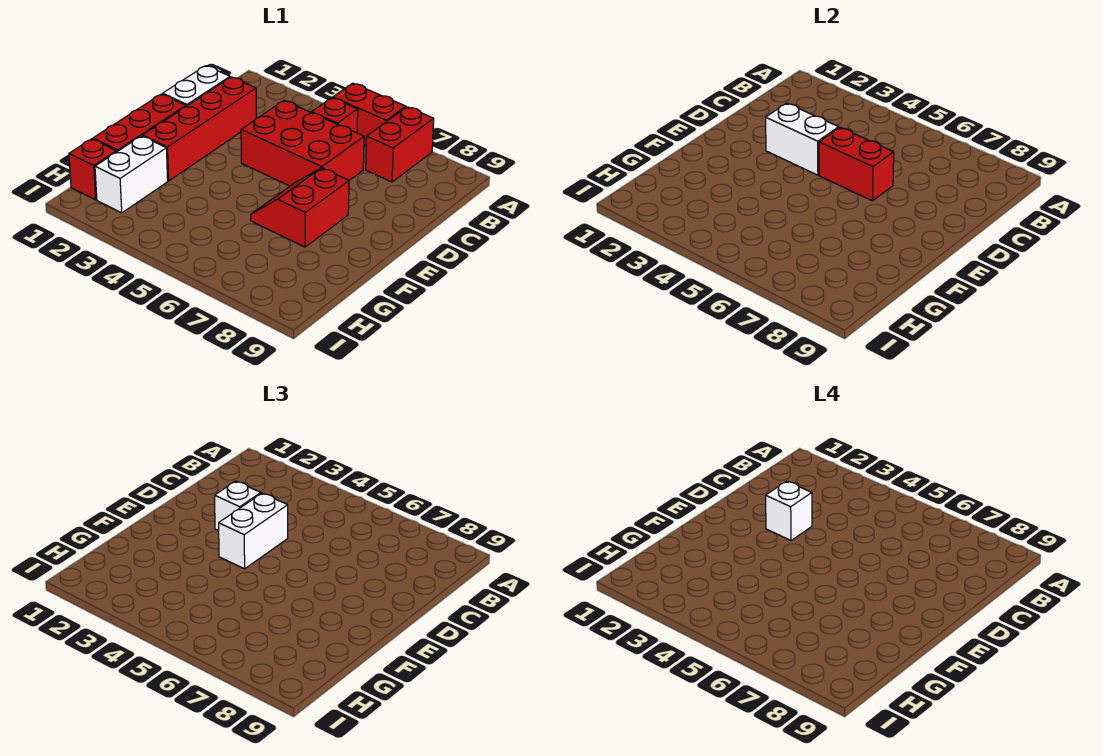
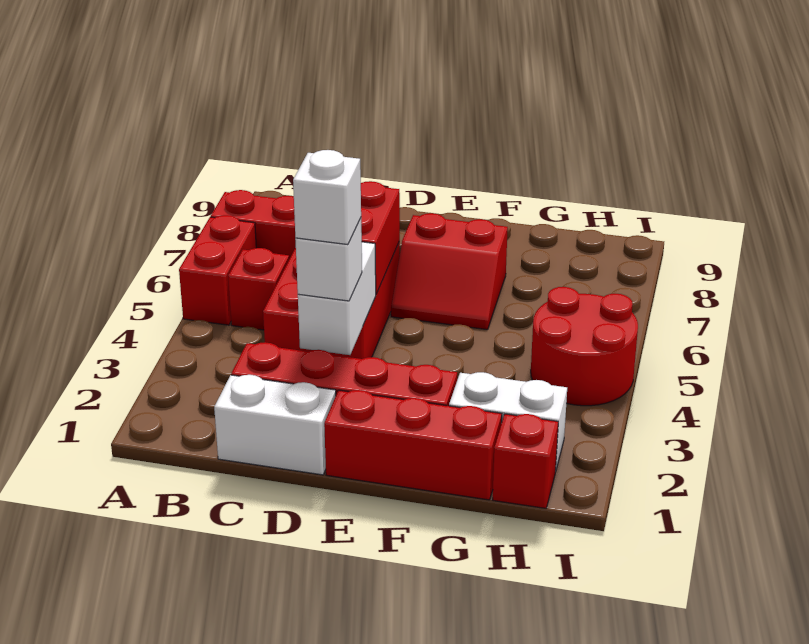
white brick D4:E4 level 3 -> none
none -> red round brick H4:I5 level 1

